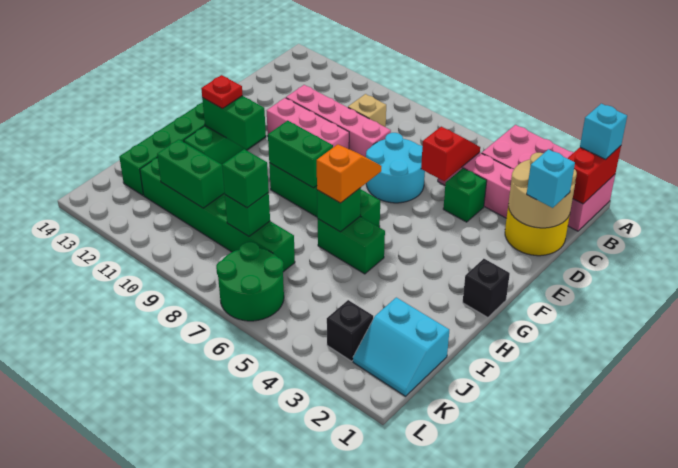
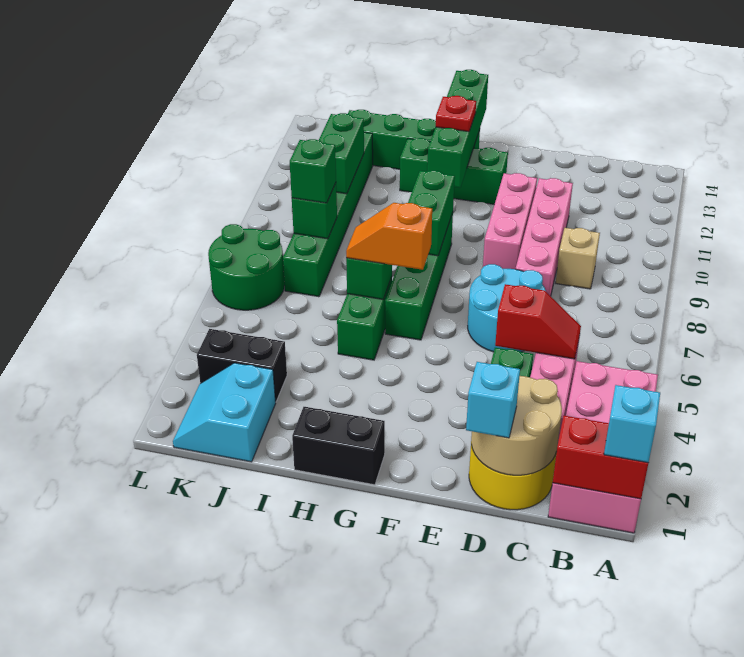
black brick G1 level 1 -> black brick G1:H1 level 1
orange slope G6:H6 level 3 top H -> orange slope G6:H6 level 3 top G
green brick G11:G12 level 2 -> green brick G11:G14 level 2
black brick K3 level 1 -> black brick J3:K3 level 1

